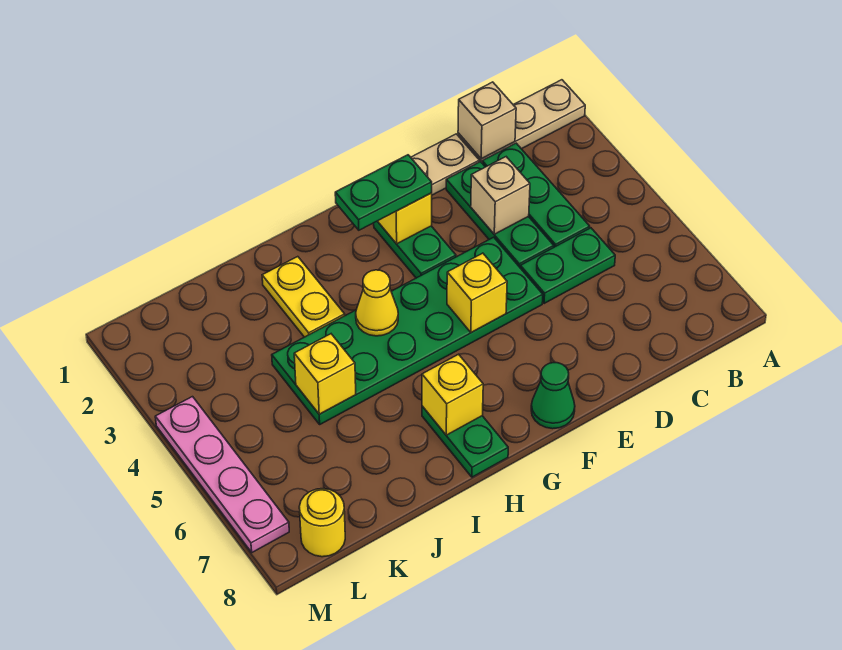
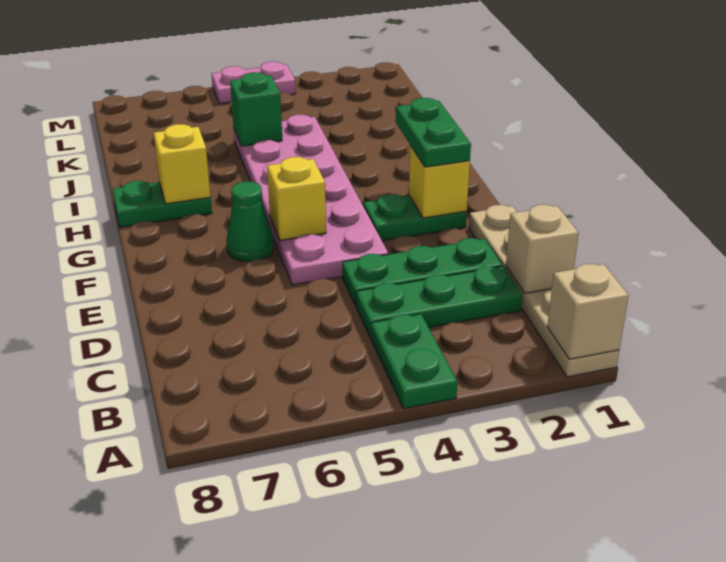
green plate C5:D5 level 1 -> green plate A4:B4 level 1
tan brick D3 level 2 -> tan brick A1 level 2
green plate E4:J5 level 1 -> pink plate E4:J5 level 1
green cone F8 level 1 -> green cone F6 level 1
yellow cone H4 level 2 -> none
yellow plate I2:I3 level 1 -> none
yellow brick J5 level 2 -> green brick J5 level 2
yellow round brick L8 level 1 -> none
pink plate M4:M7 level 1 -> pink plate M4:M5 level 1

